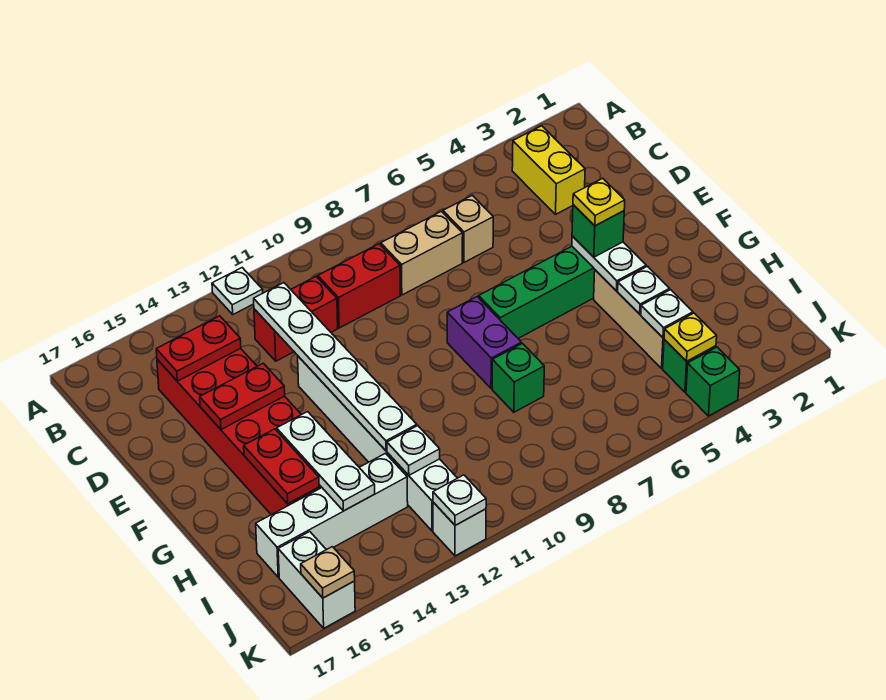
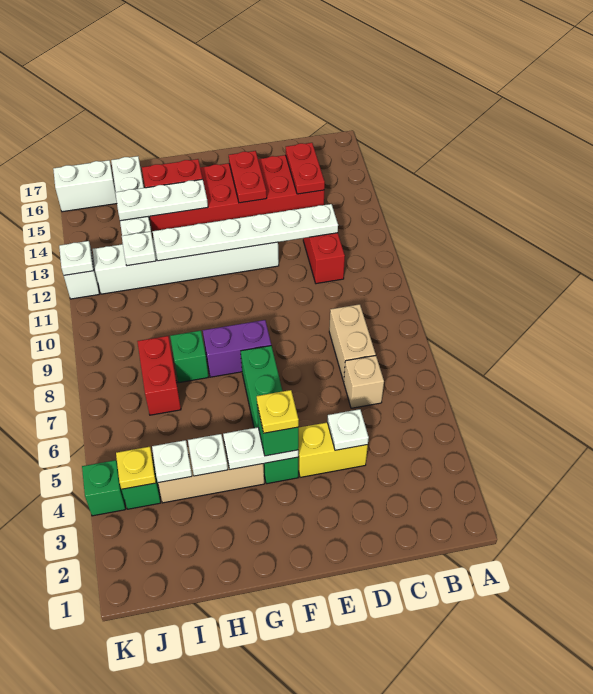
white plate A12 level 1 -> white plate D4 level 2
yellow brick B3:C3 level 1 -> yellow brick D4:E4 level 1
red brick C9:C10 level 1 -> red brick I7:I8 level 1
tan plate K16 level 2 -> none

